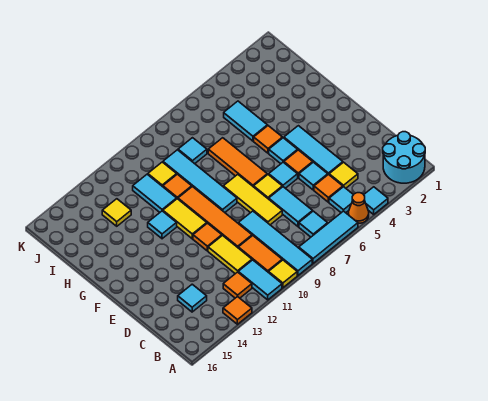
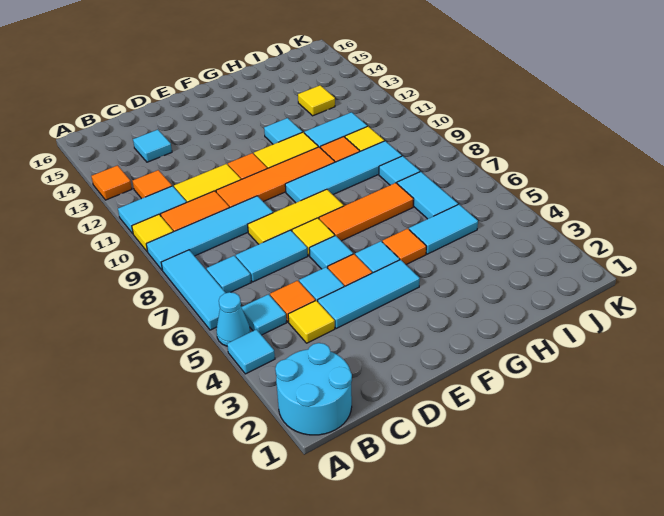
orange cone A5 level 1 -> cyan cone A5 level 1
none -> cyan tile I6:I7 level 1

